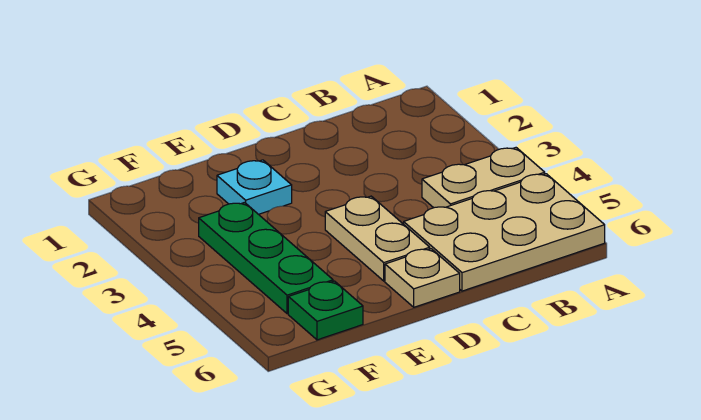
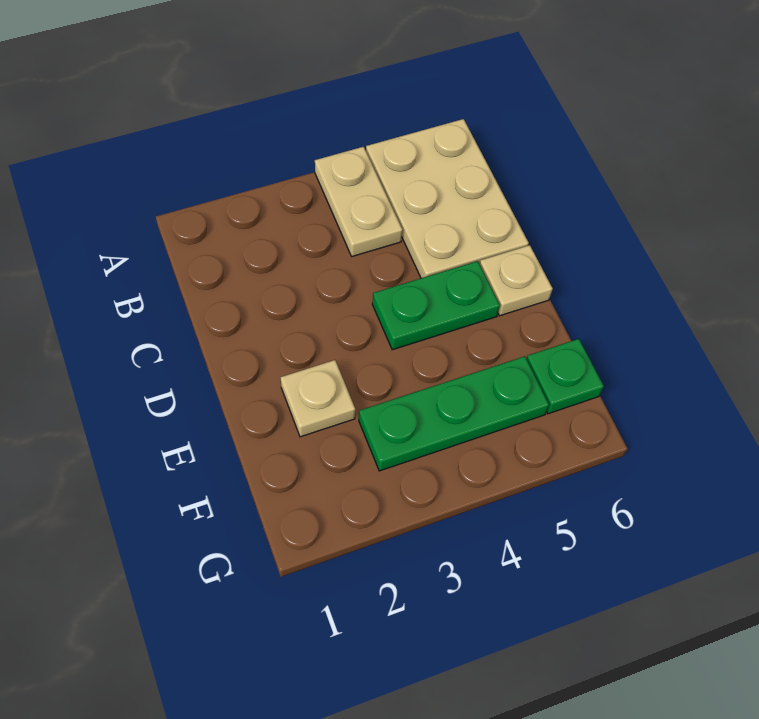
tan plate D4:D5 level 1 -> green plate D4:D5 level 1
cyan plate E2 level 1 -> tan plate E2 level 1

